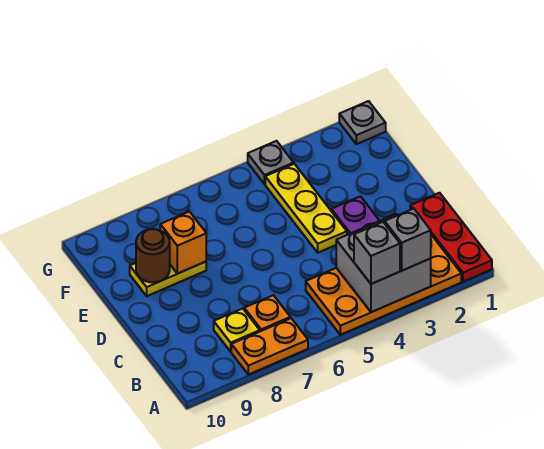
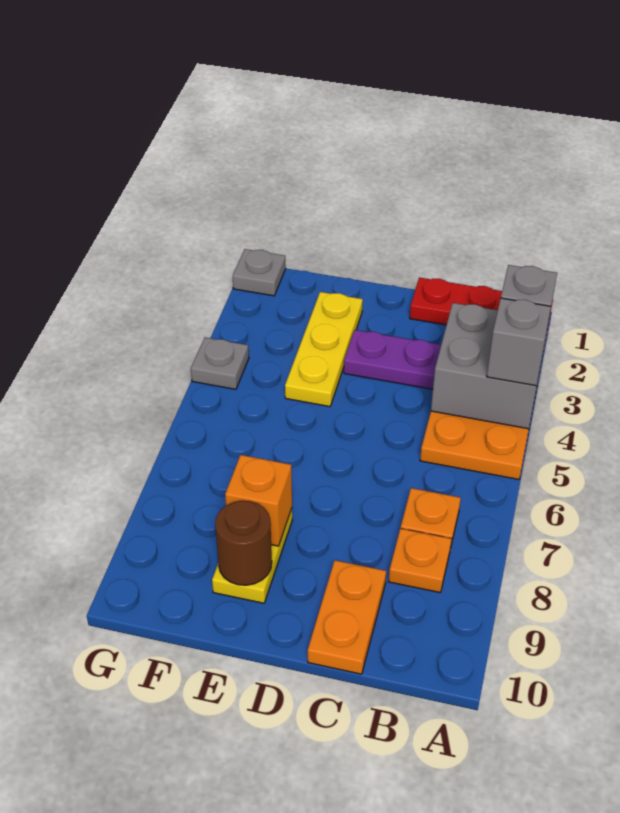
orange plate A7:A8 level 1 -> orange plate C9:C10 level 1
yellow plate B8 level 1 -> orange plate B8 level 1
yellow plate D4:F4 level 1 -> yellow plate E2:E4 level 1

